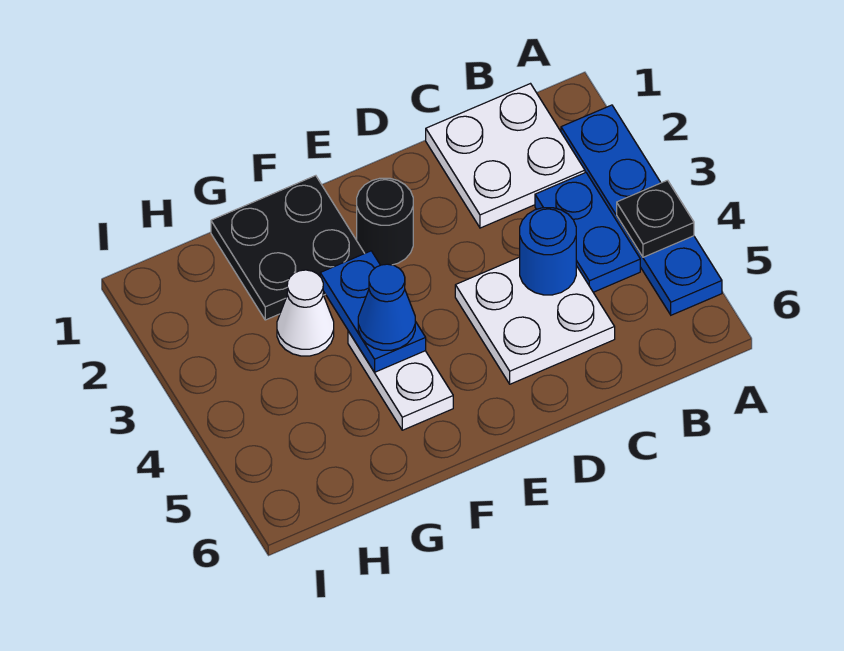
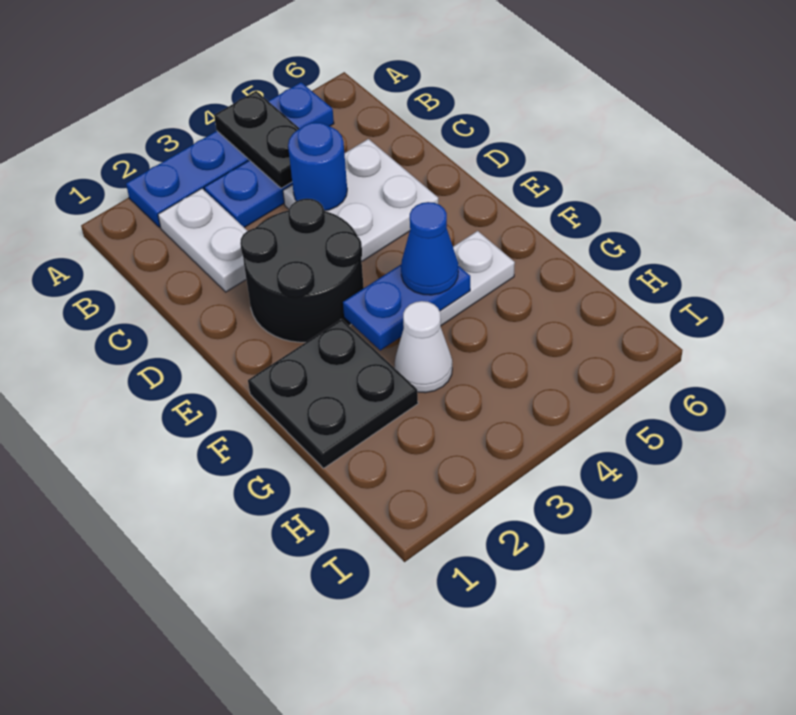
black plate A4 level 2 -> black plate A4:B4 level 2
white plate B1:C2 level 1 -> white plate B2:C2 level 1
black round brick E2 level 1 -> black round brick D2:E3 level 1

